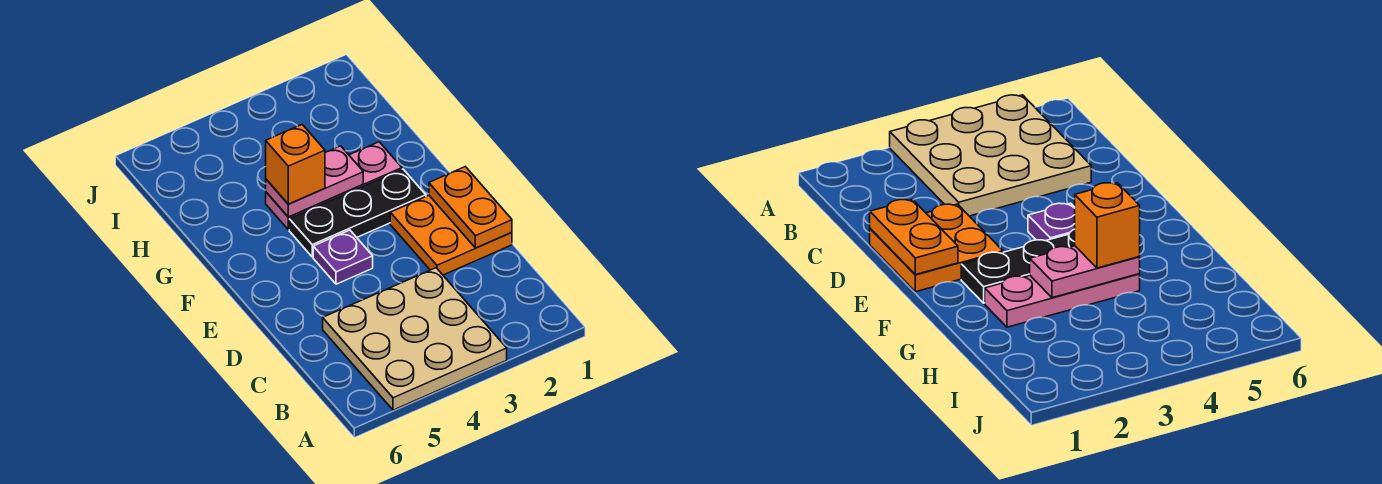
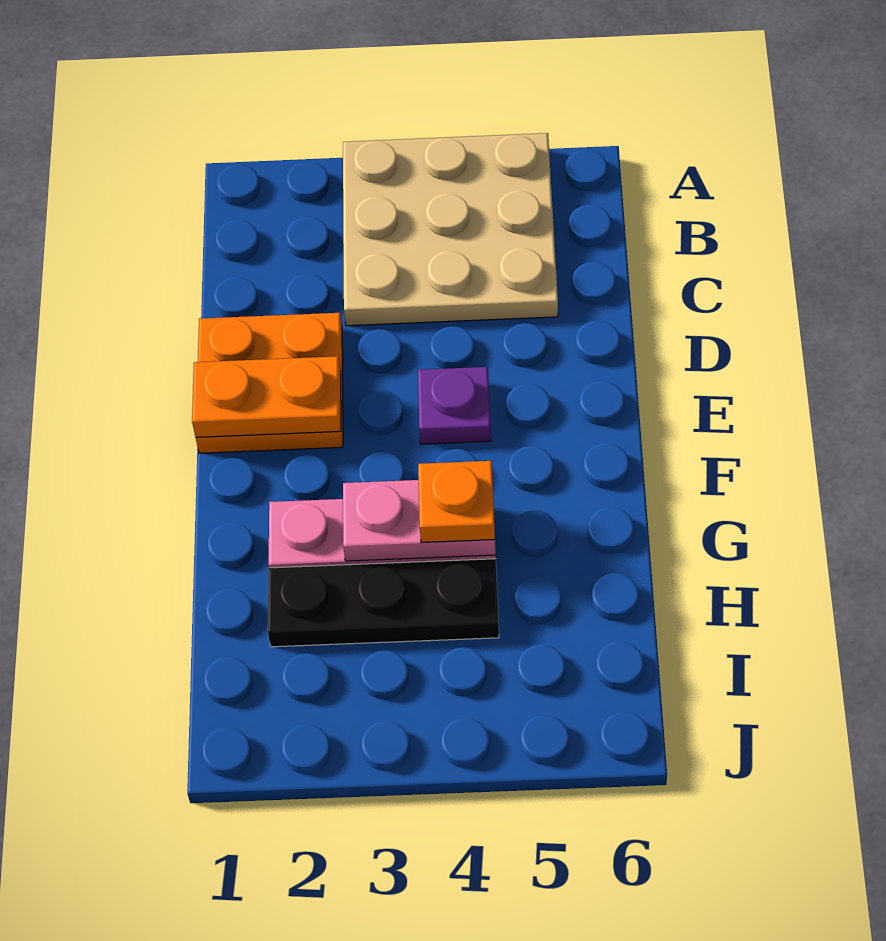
orange plate D1:E1 level 2 -> orange plate E1:E2 level 2
black plate F2:F4 level 1 -> black plate H2:H4 level 1
orange brick G4 level 3 -> orange plate G4 level 3

